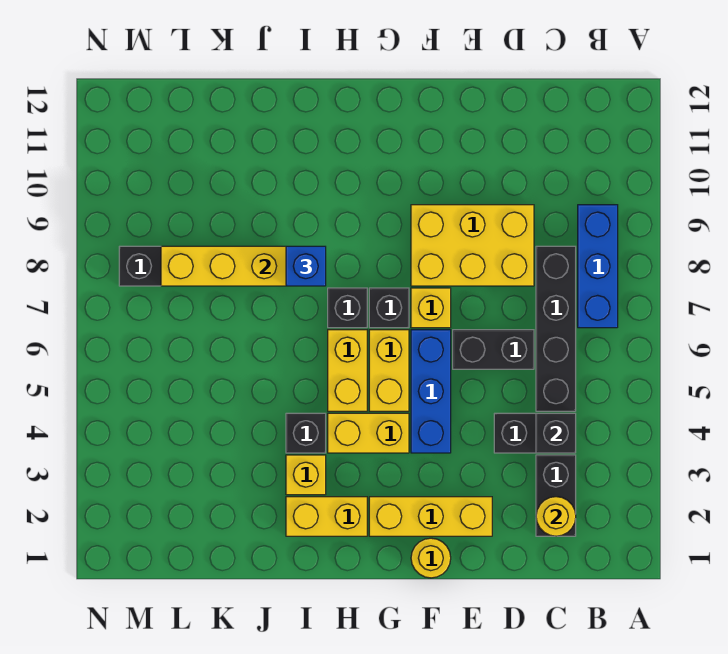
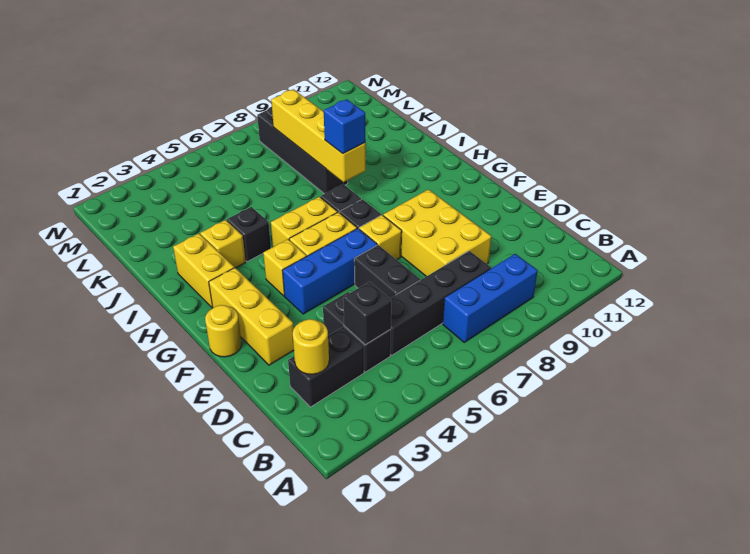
yellow brick G4:H4 level 1 -> yellow brick G4 level 1

